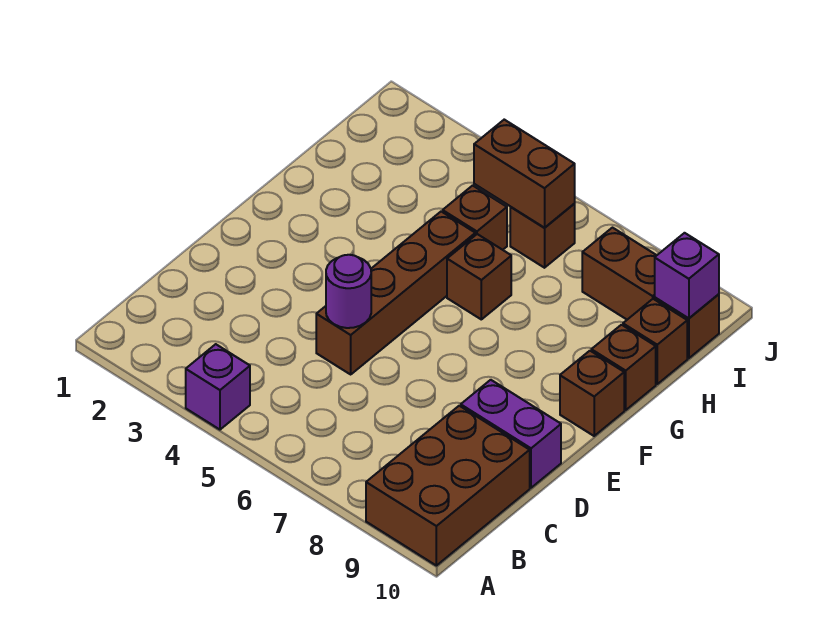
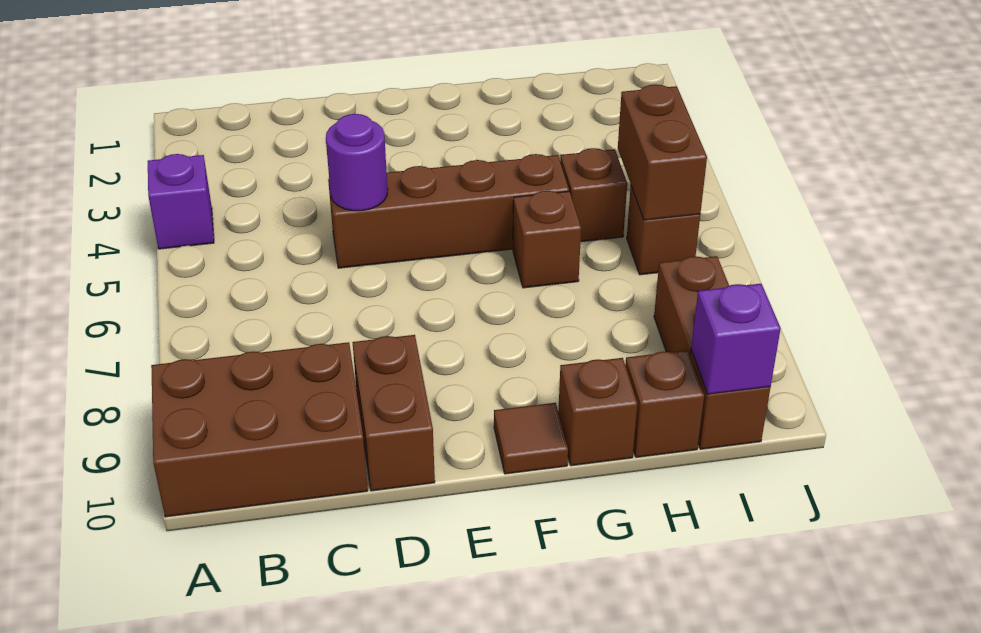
purple brick D9:D10 level 1 -> brown brick D9:D10 level 1
brown brick F10 level 1 -> brown tile F10 level 1

